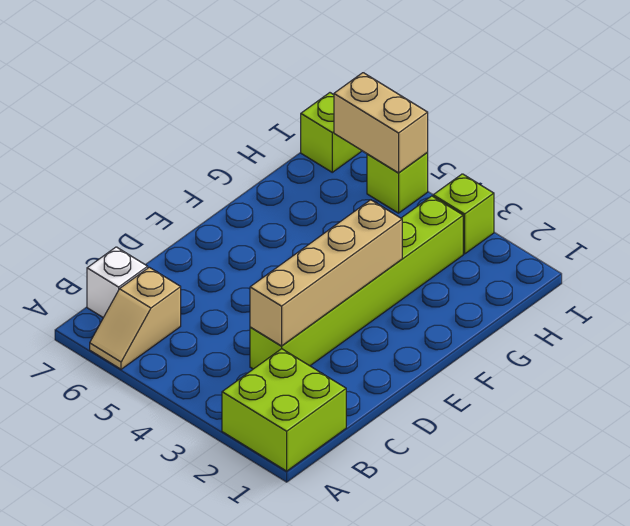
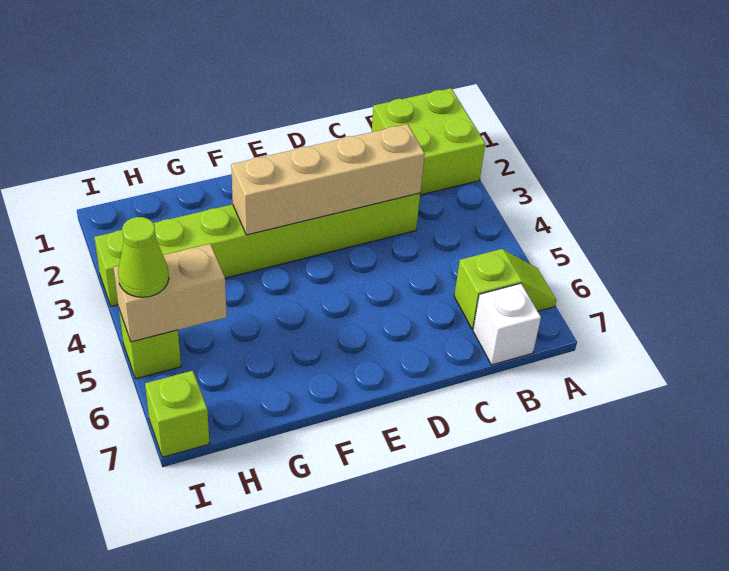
tan slope A6:B6 level 1 top B -> lime slope A6:B6 level 1 top B
tan brick I5:I6 level 2 -> tan brick H5:I5 level 2
none -> lime cone I5 level 3

